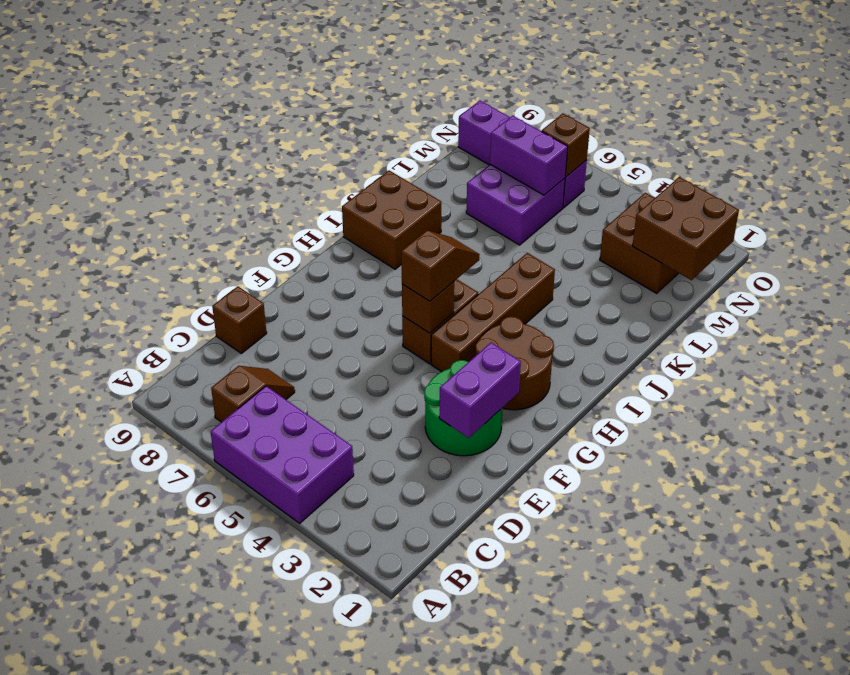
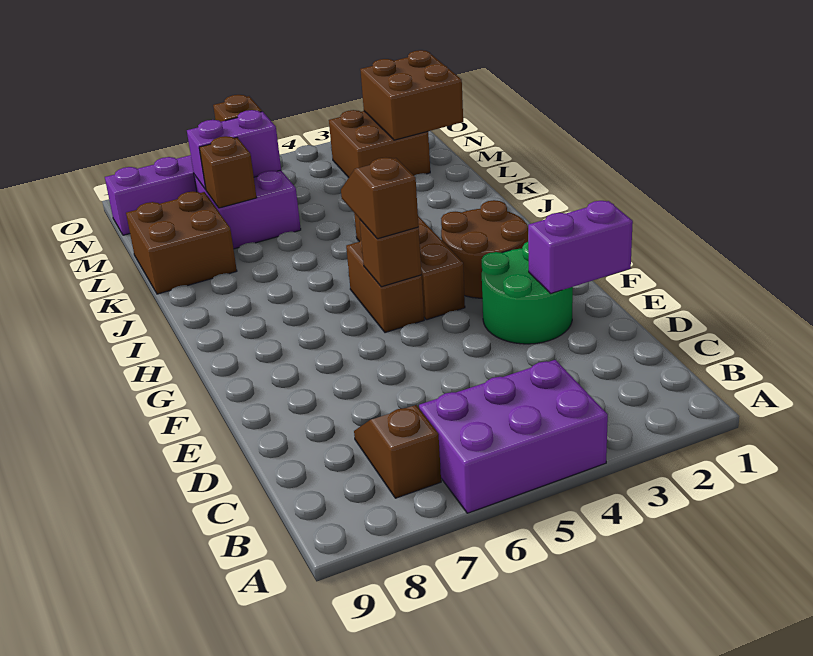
brown brick D9 level 1 -> brown brick L7 level 2
purple brick E2:F2 level 2 -> purple brick E1:E2 level 2
brown brick I8:J9 level 1 -> brown brick K8:L9 level 1

